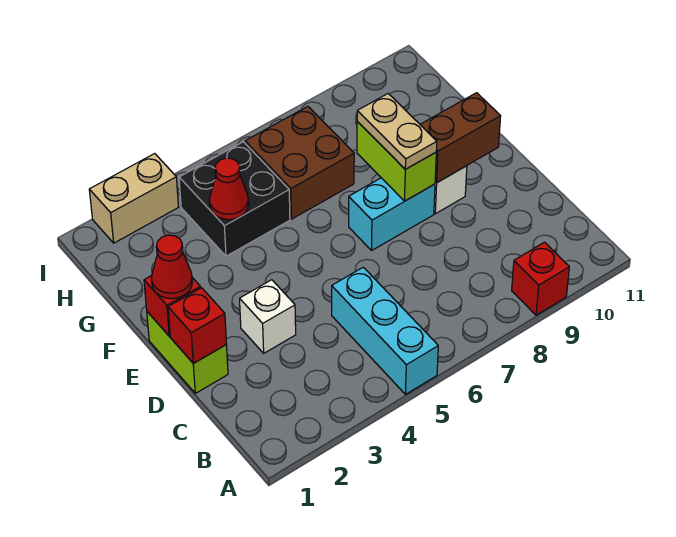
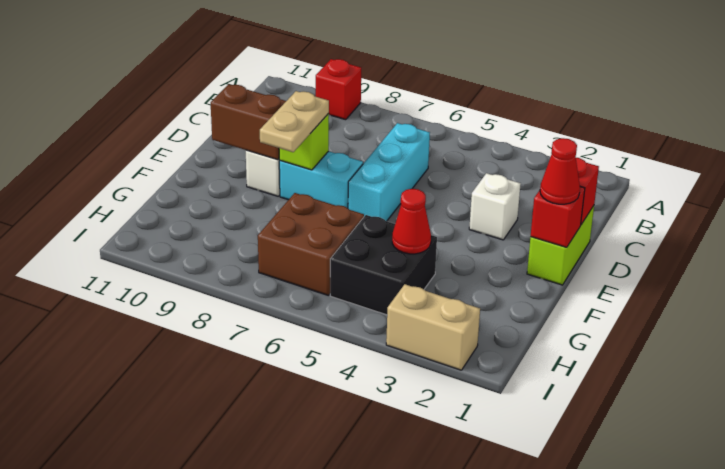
cyan brick A5:C5 level 1 -> cyan brick C6:E6 level 1
lime brick E8:F8 level 2 -> lime brick E8 level 2

